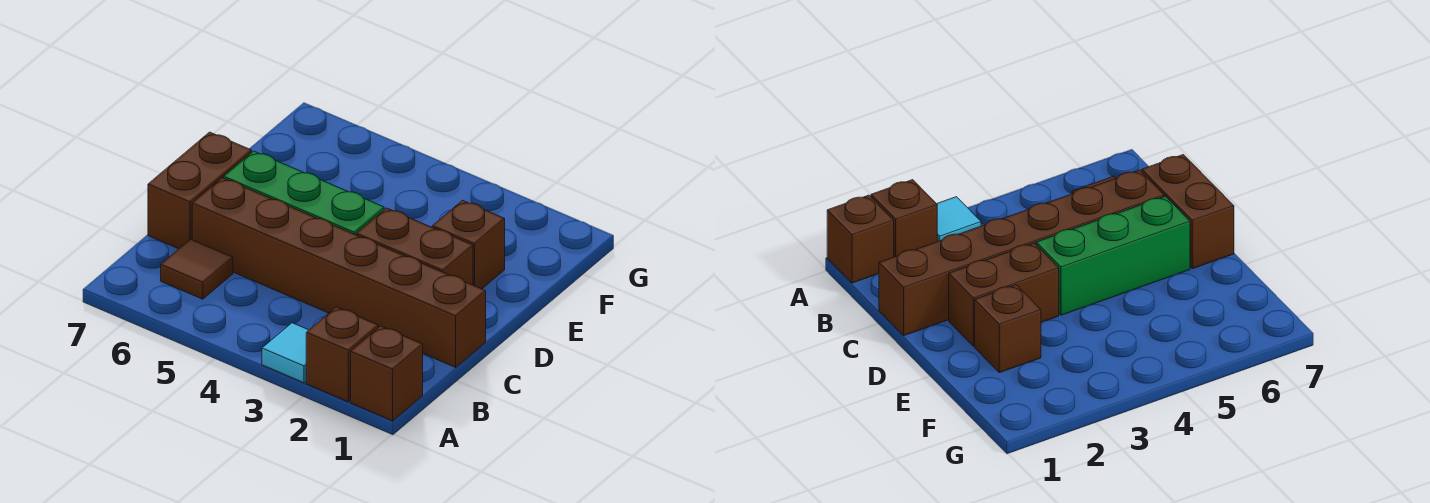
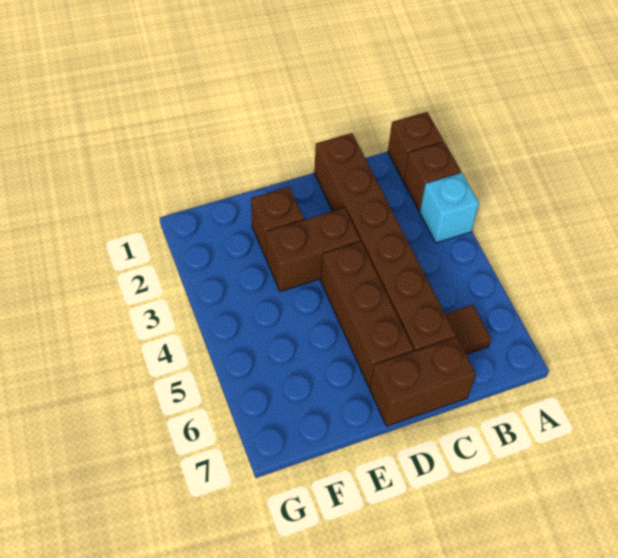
cyan tile A3 level 1 -> cyan brick A3 level 1
brown brick D2:D3 level 1 -> brown brick D3:E3 level 1
green brick D4:D6 level 1 -> brown brick D4:D6 level 1

